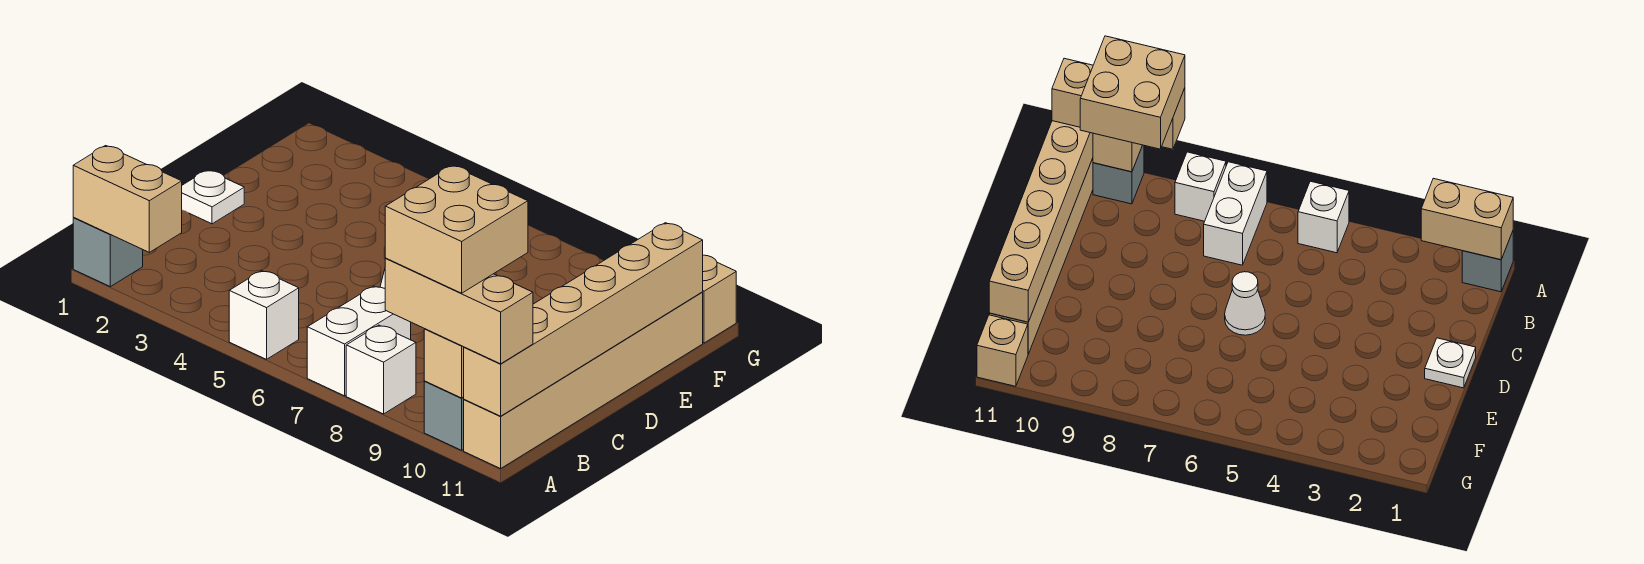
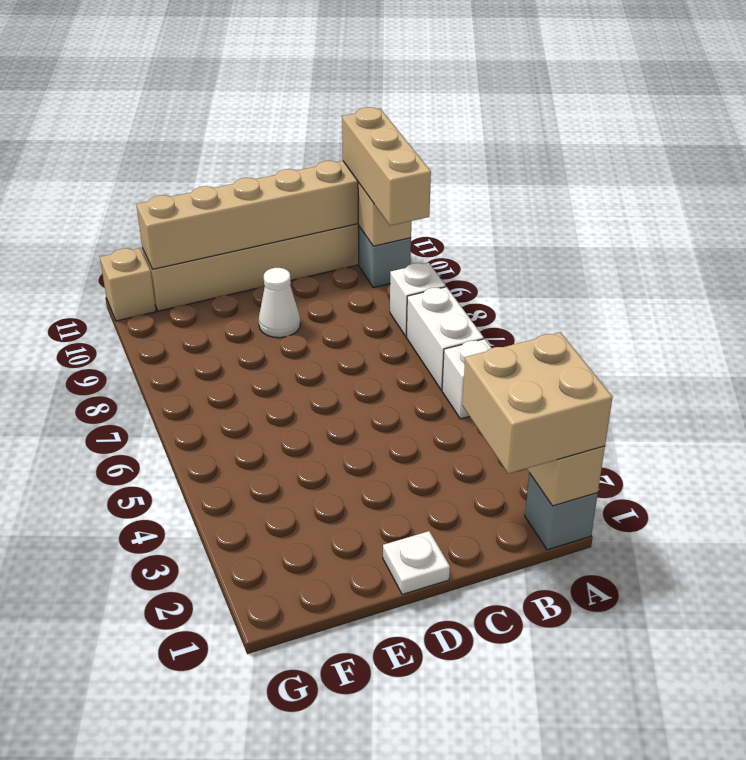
white brick A7:B7 level 1 -> white brick A6:A7 level 1
tan brick A9:B10 level 4 -> tan brick A1:B2 level 3
white cone D6 level 1 -> white cone D9 level 1

